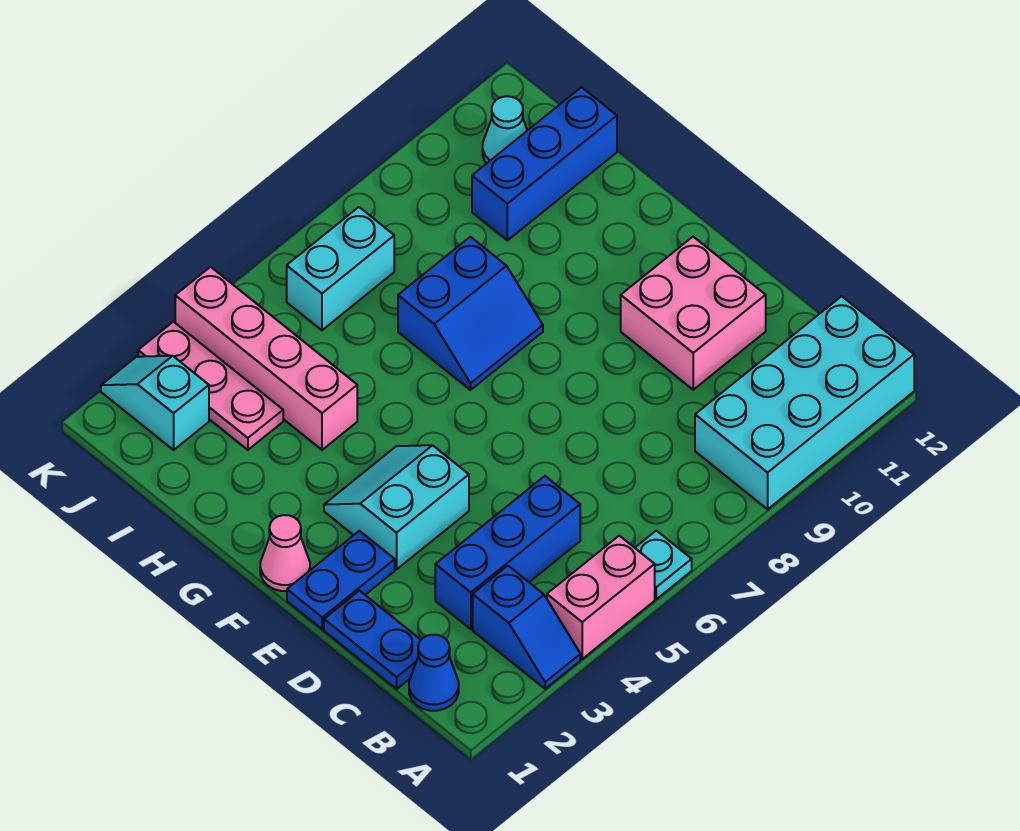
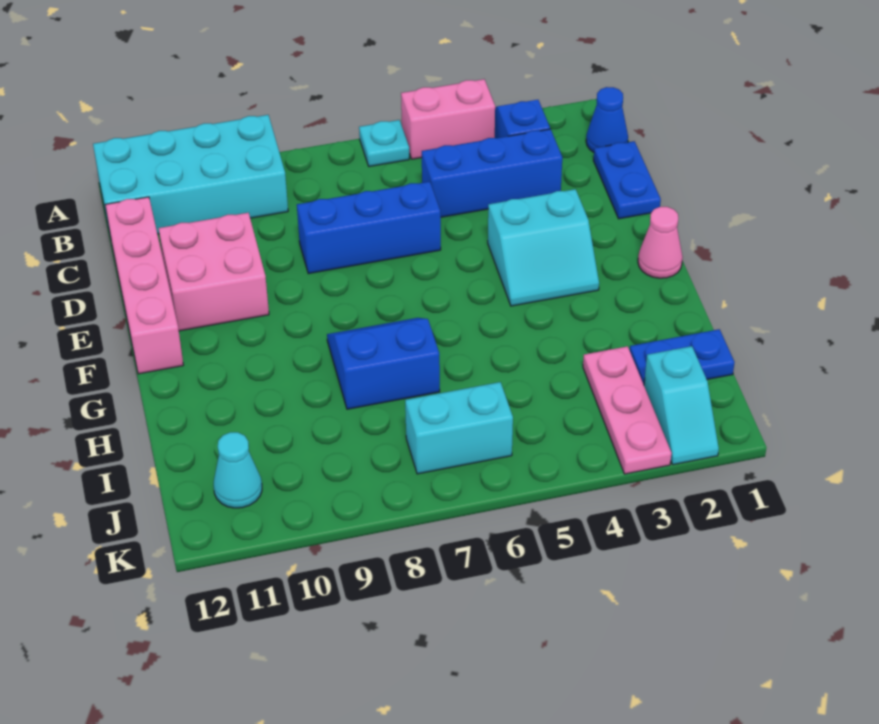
blue plate E1:E2 level 1 -> blue plate I1:I2 level 1
pink brick H4:K4 level 1 -> pink brick C12:F12 level 1
blue brick I10:I12 level 1 -> blue brick D6:D8 level 1

